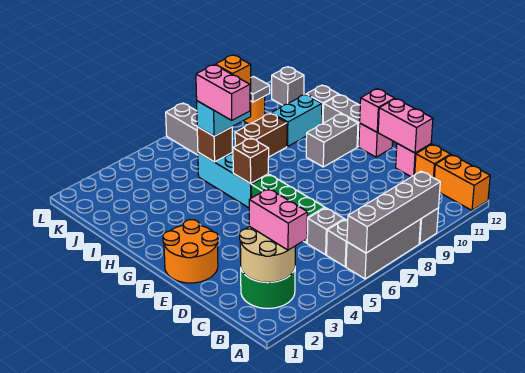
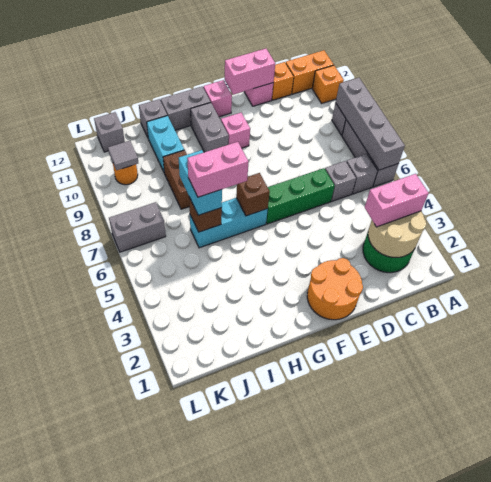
pink brick F12 level 2 -> pink brick F10 level 1
orange brick I7 level 4 -> orange brick A11 level 1

